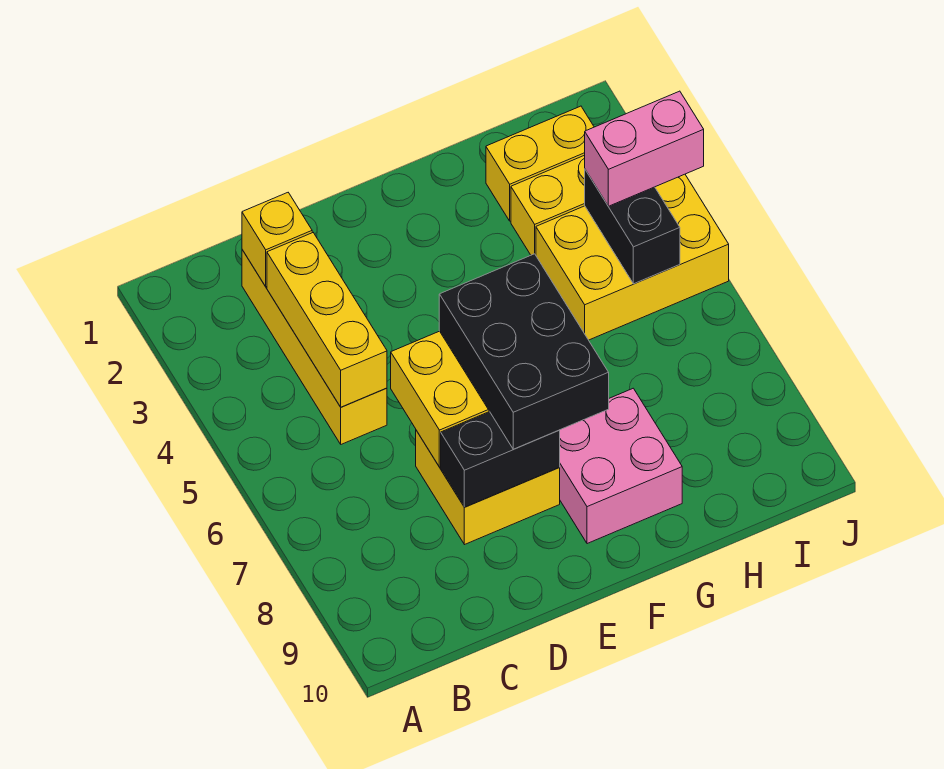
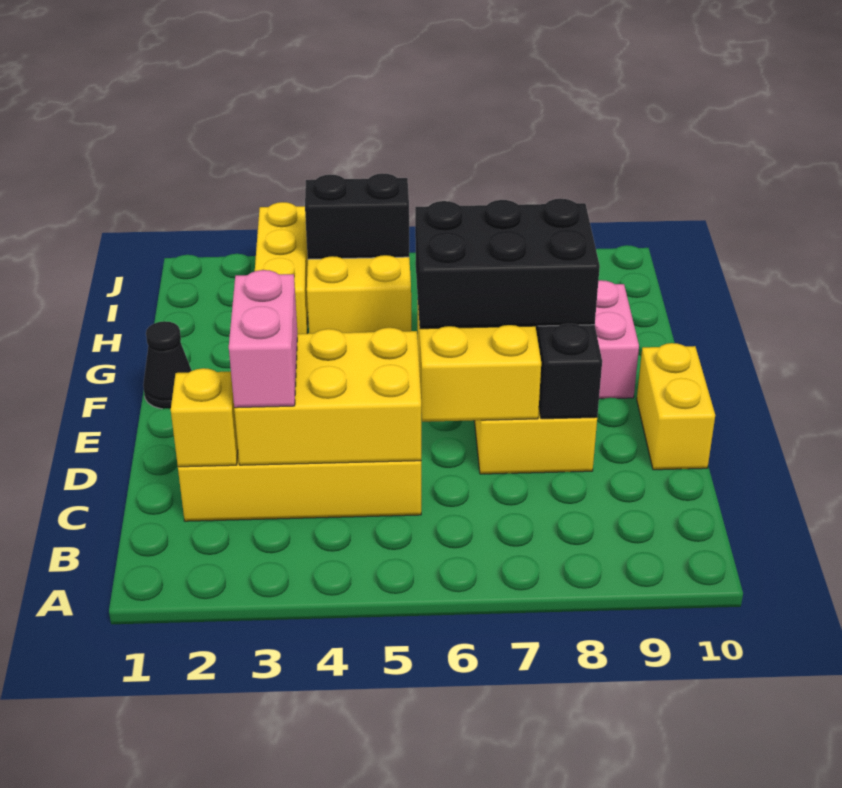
yellow brick C3:C5 level 2 -> yellow brick C3:D5 level 2
none -> black cone F1 level 1
yellow brick H2:I2 level 1 -> yellow brick D10:E10 level 1
pink brick I4:J4 level 3 -> pink brick C3:D3 level 3

